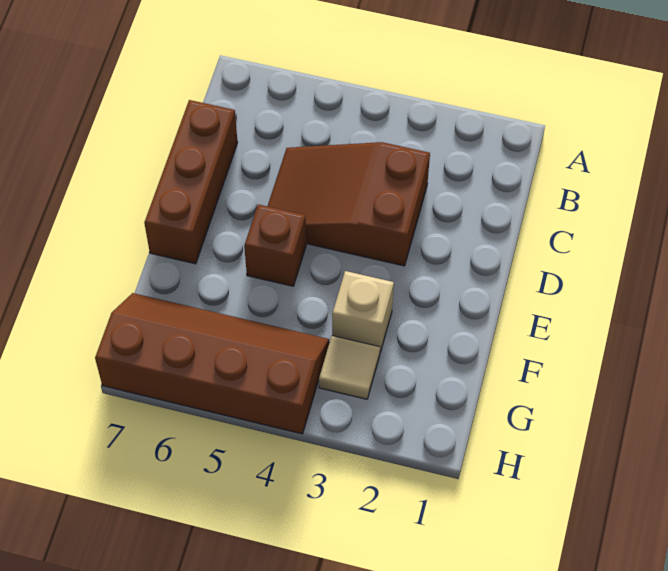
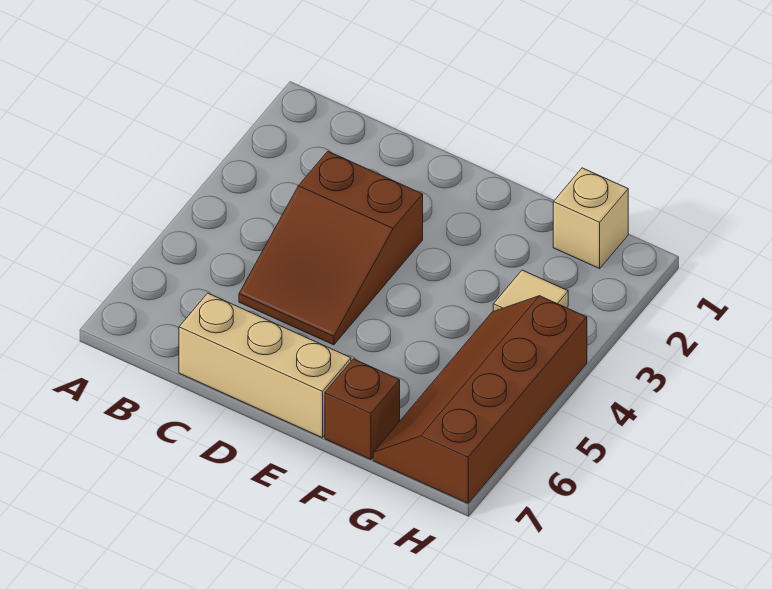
brown brick C7:E7 level 1 -> tan brick C7:E7 level 1
brown brick E5 level 1 -> brown brick F7 level 1
tan brick F3 level 1 -> tan brick G1 level 1

